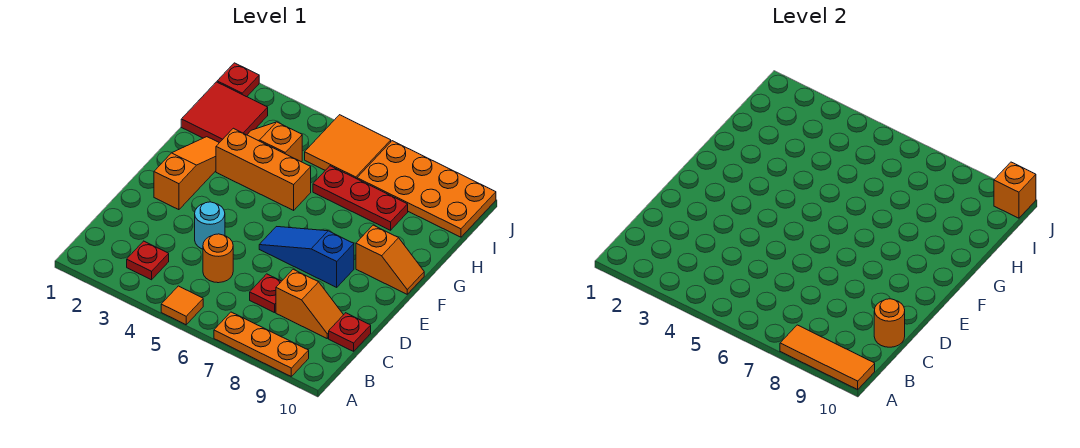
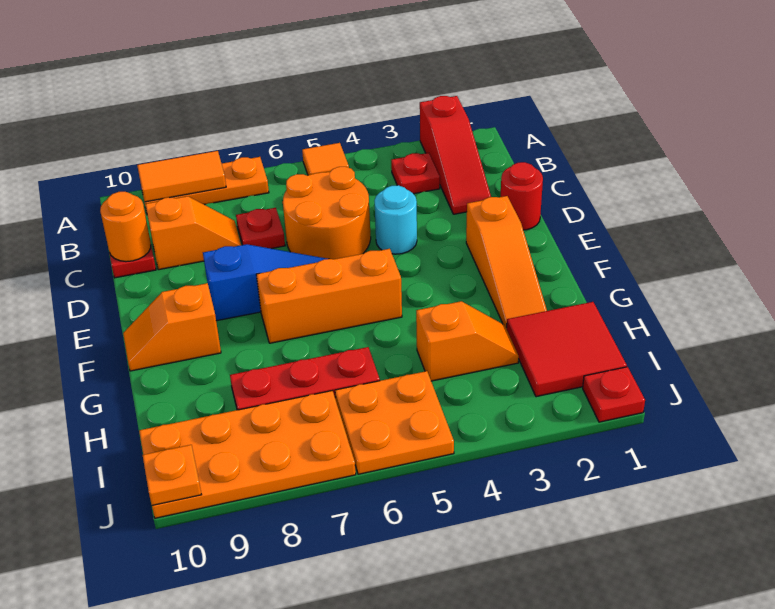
none -> red slope A2:C2 level 1 top A
orange tile A8:A10 level 2 -> orange tile A8:A9 level 2
orange round brick C5 level 1 -> orange round brick C5:D6 level 1
orange slope C8:C9 level 1 top 8 -> orange slope C8:C9 level 1 top 9
none -> red round brick D1 level 1
orange brick G3:G5 level 1 -> orange brick F5:F7 level 1
orange tile I5:J6 level 1 -> orange plate I5:J6 level 1
orange brick J10 level 2 -> orange plate J10 level 2

